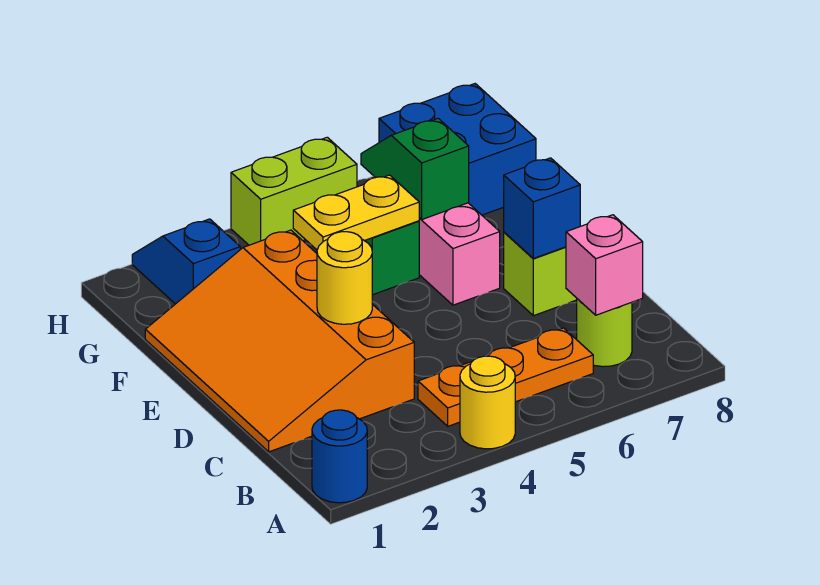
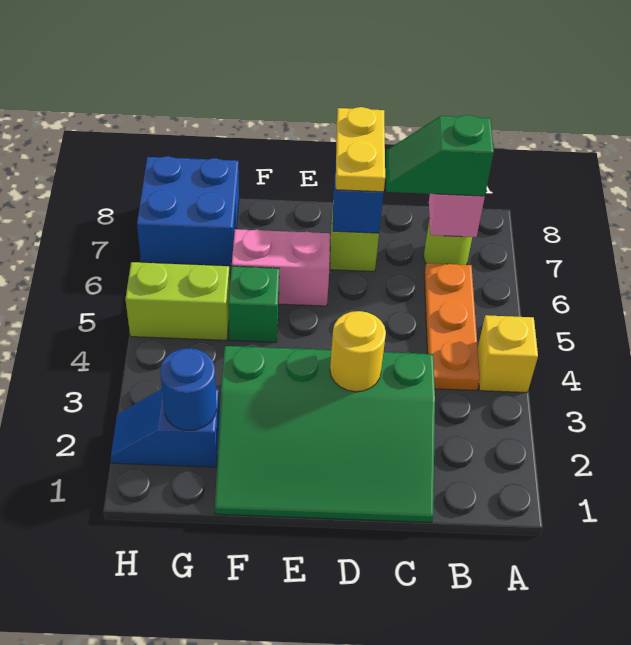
blue round brick A1 level 1 -> blue round brick G2 level 2
yellow round brick A4 level 1 -> yellow brick A4 level 1
orange slope C1:F3 level 1 top 3 -> green slope C1:F3 level 1 top 3
yellow plate F4:F5 level 2 -> yellow plate D7:D8 level 3
green slope F6:G6 level 2 top F -> green slope B7:C7 level 3 top B
lime brick H4:H5 level 1 -> lime brick G5:H5 level 1

